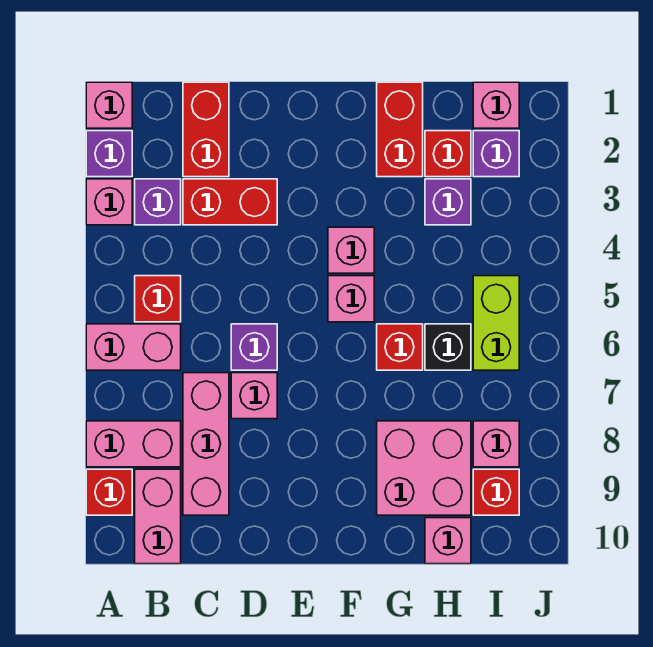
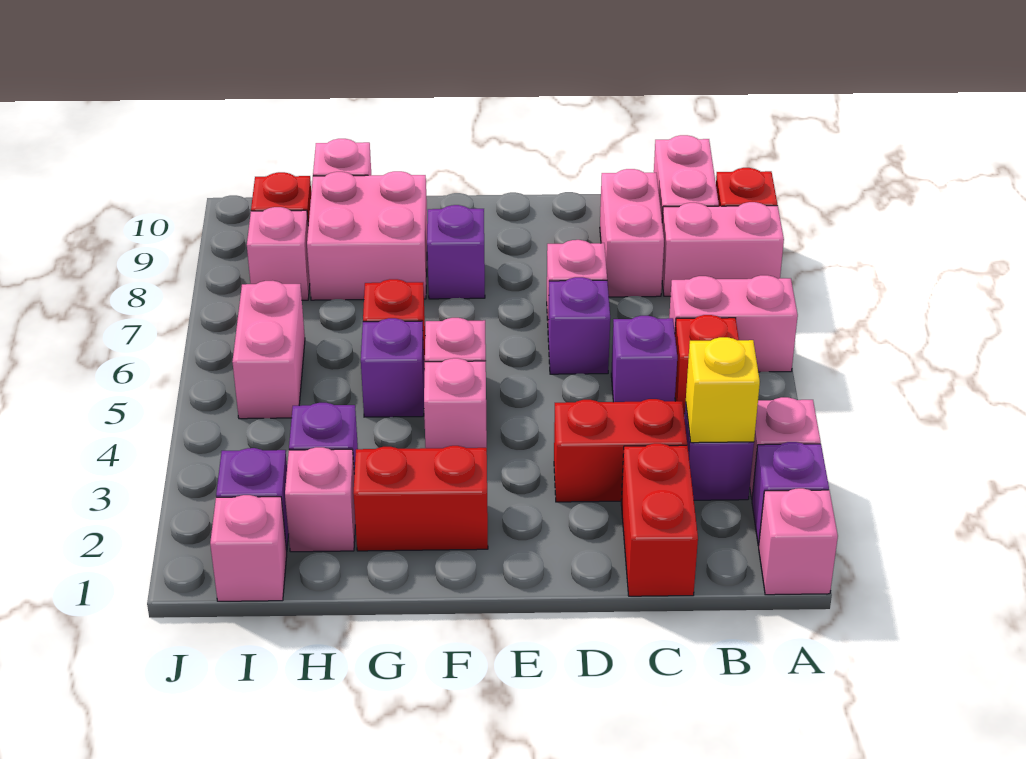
none -> yellow brick B3 level 2
none -> purple brick C5 level 1
pink brick C7:C9 level 1 -> pink brick C8:C9 level 1
none -> purple brick F8 level 1
red brick G1:G2 level 1 -> red brick F2:G2 level 1
none -> purple brick G5 level 1
red brick H2 level 1 -> pink brick H2 level 1
black brick H6 level 1 -> none
lime brick I5:I6 level 1 -> pink brick I5:I6 level 1

